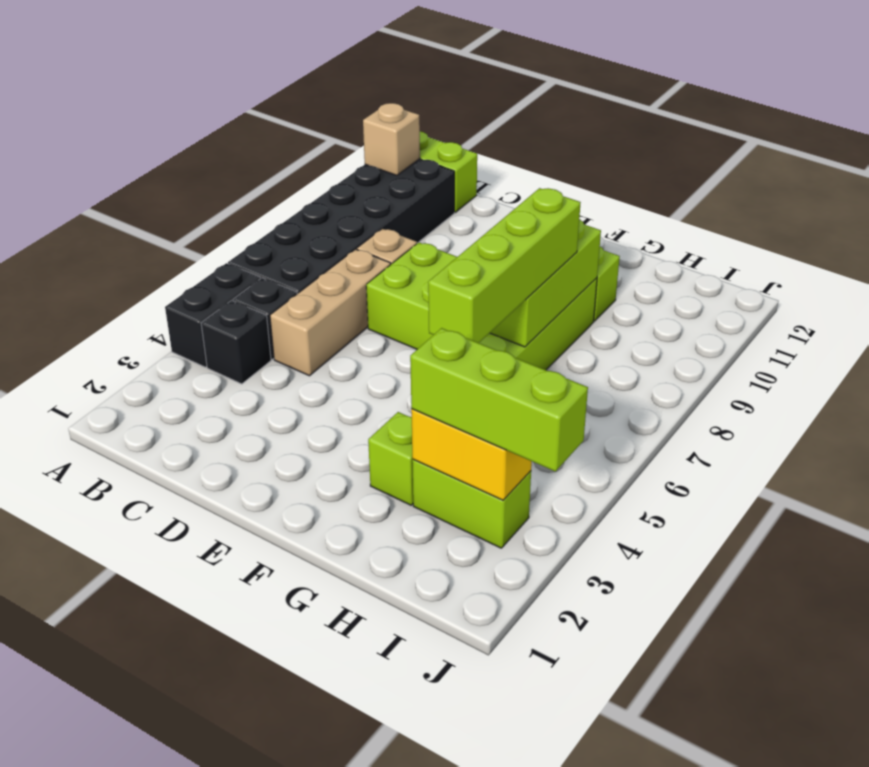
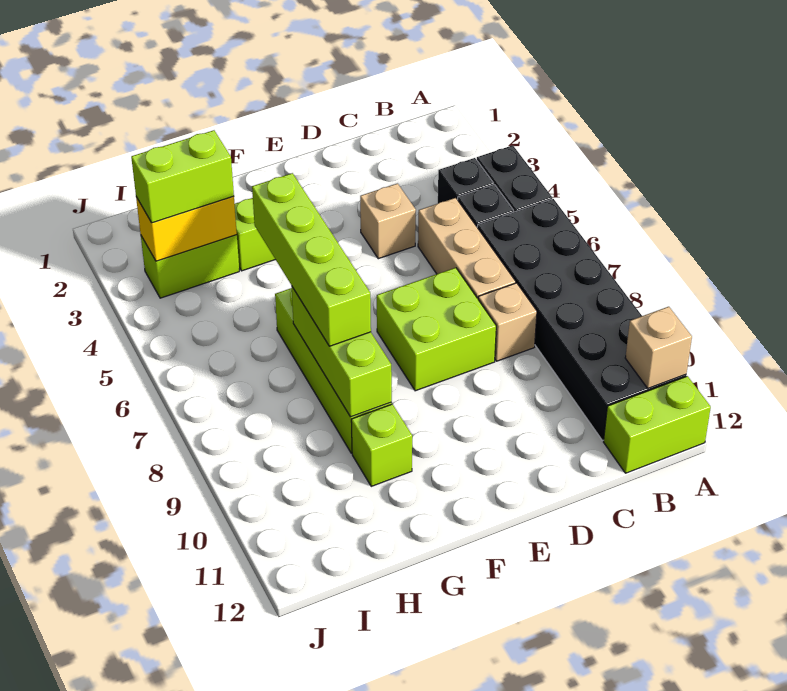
none -> tan brick D4 level 1
lime brick H3:J3 level 3 -> lime brick H3:I3 level 3

